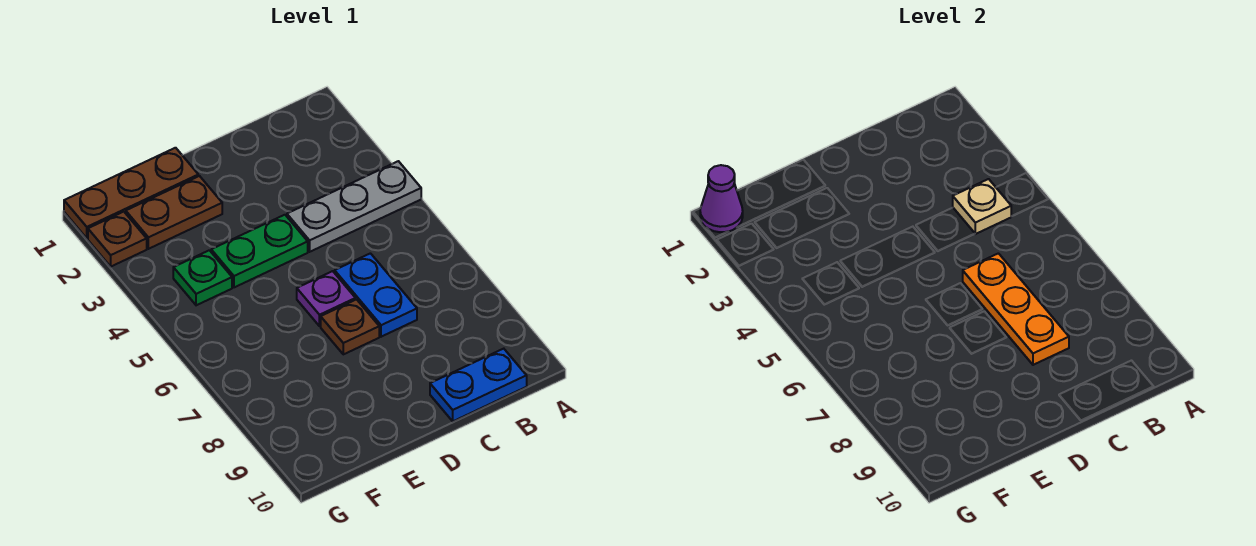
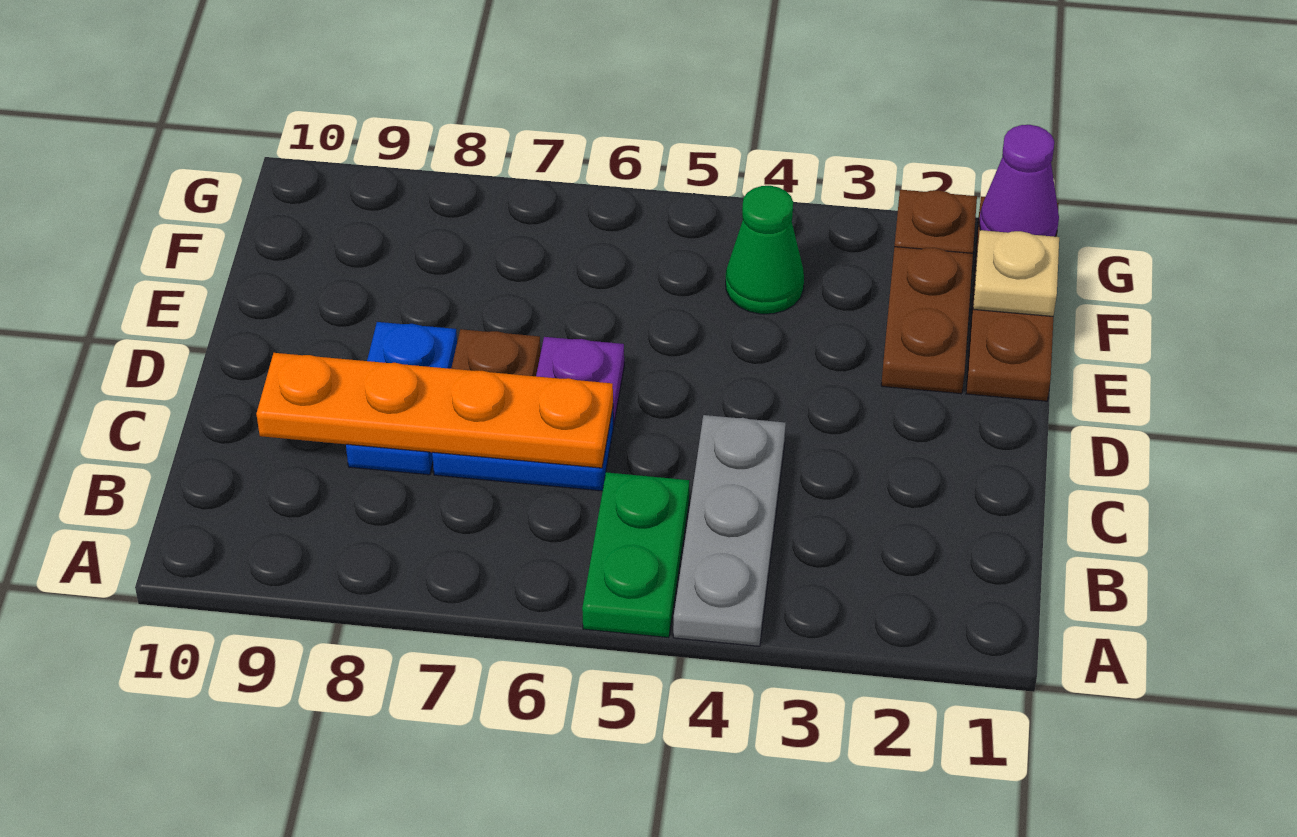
tan plate B4 level 2 -> tan plate F1 level 2
blue plate B10:C10 level 1 -> blue plate C8:D8 level 1
orange plate C6:C8 level 2 -> orange plate C6:C9 level 2
green plate D4:E4 level 1 -> green plate A5:B5 level 1
green plate F4 level 1 -> green cone F4 level 1

